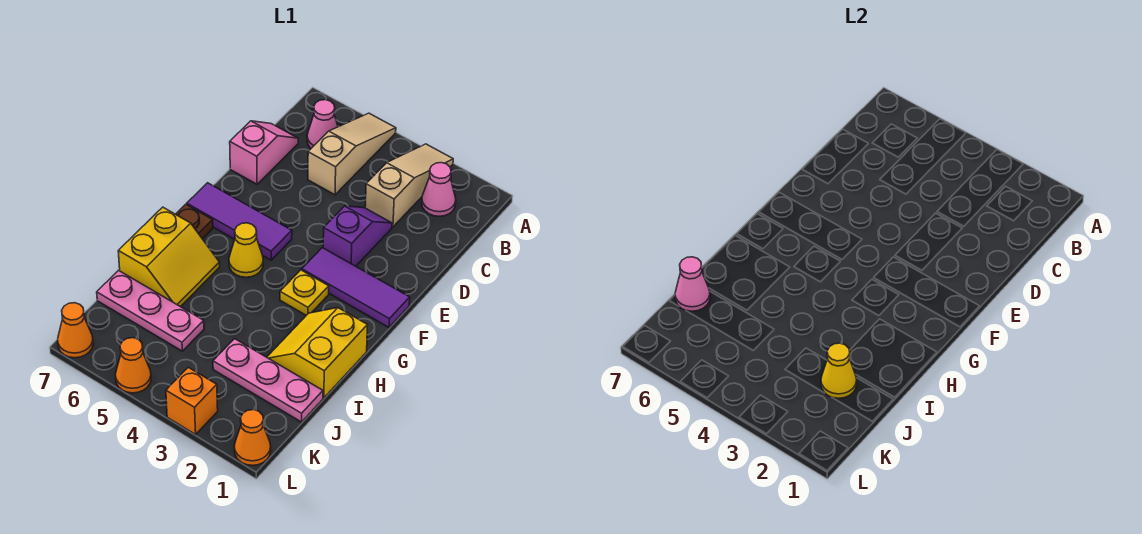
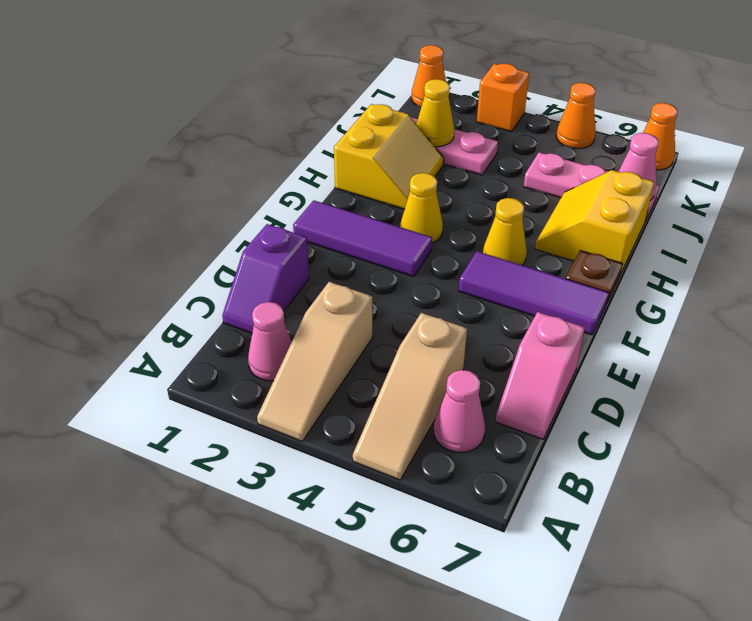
purple slope D3:E3 level 1 top E -> purple slope C1:D1 level 1 top D
yellow plate G3 level 1 -> yellow cone G3 level 1

